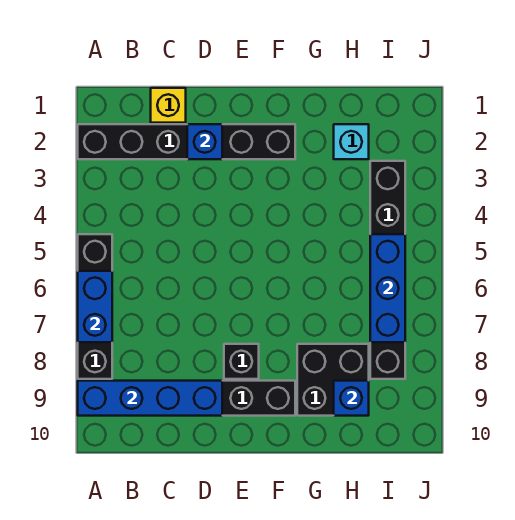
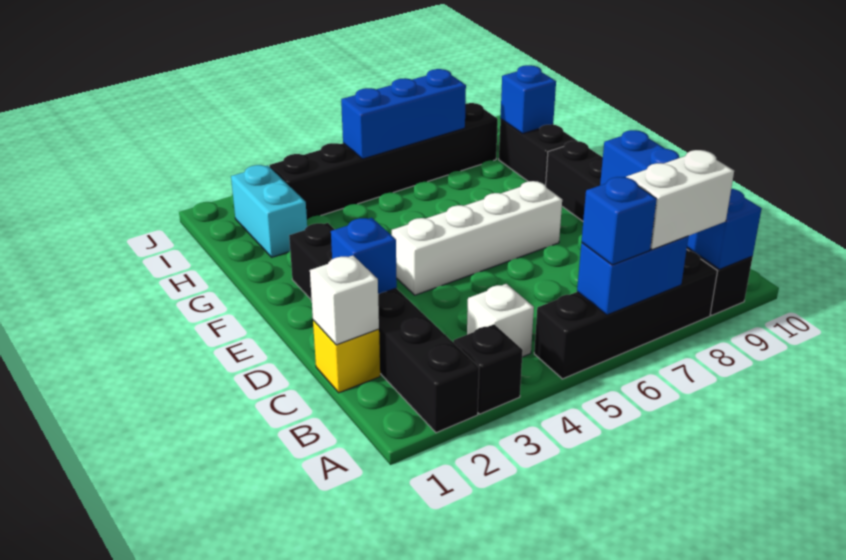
none -> blue brick A6 level 3
none -> white brick A7:A8 level 3
none -> white brick B4 level 1
none -> white brick C1 level 2
none -> white brick E4:E7 level 1
black brick E8 level 1 -> black brick A3 level 1
black brick G8:H9 level 1 -> black brick G9:H9 level 1
cyan brick H2 level 1 -> cyan brick H2:I2 level 1

